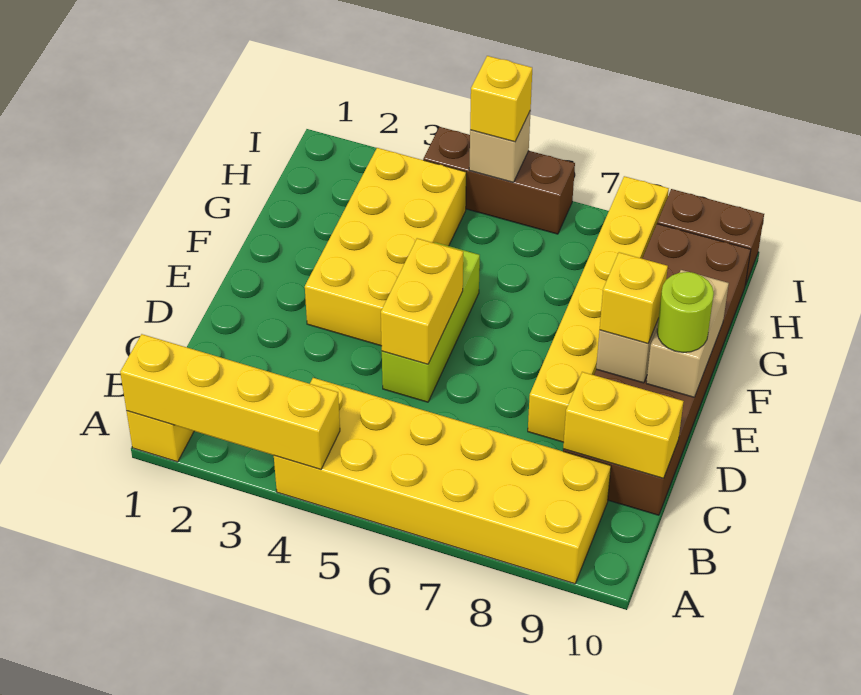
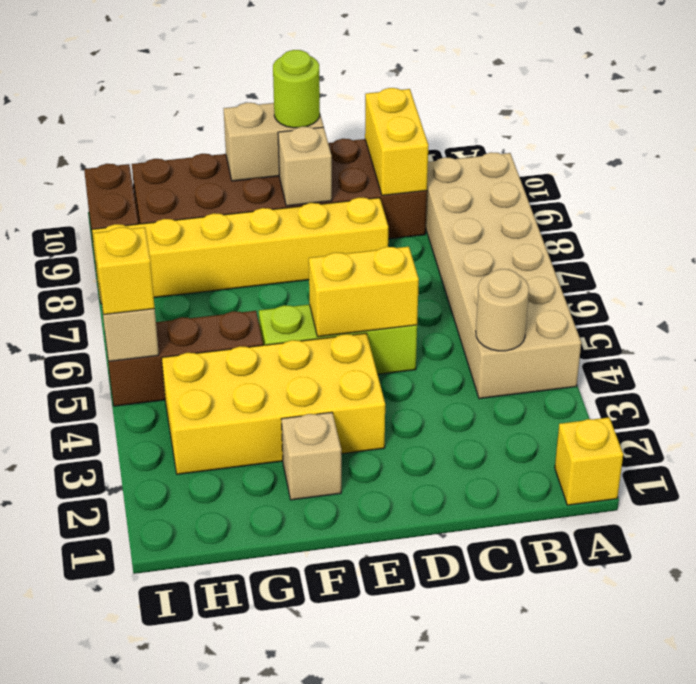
yellow brick A1:A4 level 2 -> none
yellow brick A4:B9 level 1 -> tan brick A4:B9 level 1
none -> tan round brick B4 level 2
yellow brick E9 level 3 -> none
none -> tan brick F2 level 1
brown brick I4:I6 level 1 -> brown brick G5:I5 level 1

